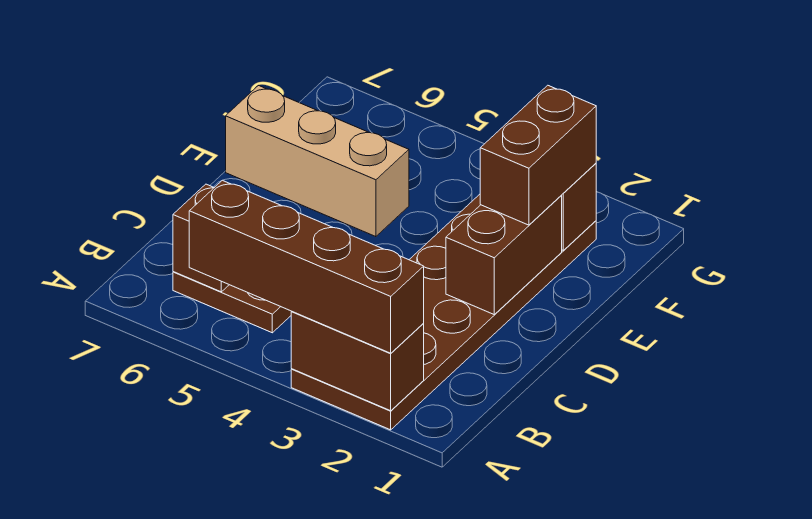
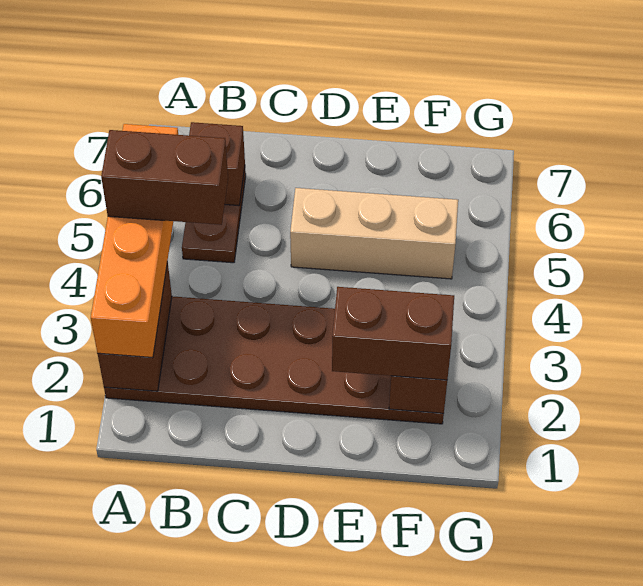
brown brick A2:A5 level 3 -> orange brick A2:A5 level 3
brown brick D2:E2 level 2 -> brown brick A4:B4 level 4
tan brick E5:E7 level 1 -> tan brick D5:F5 level 1

